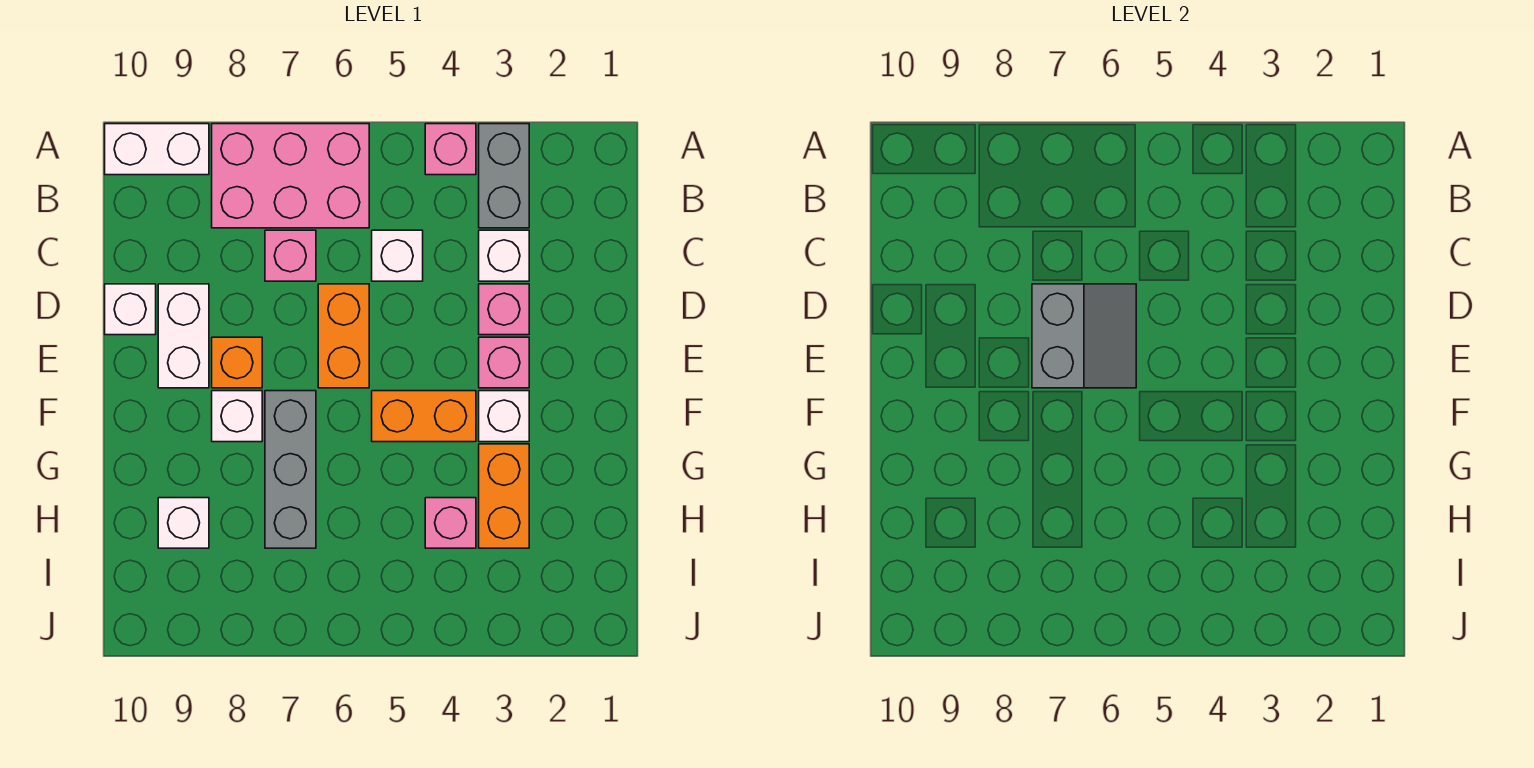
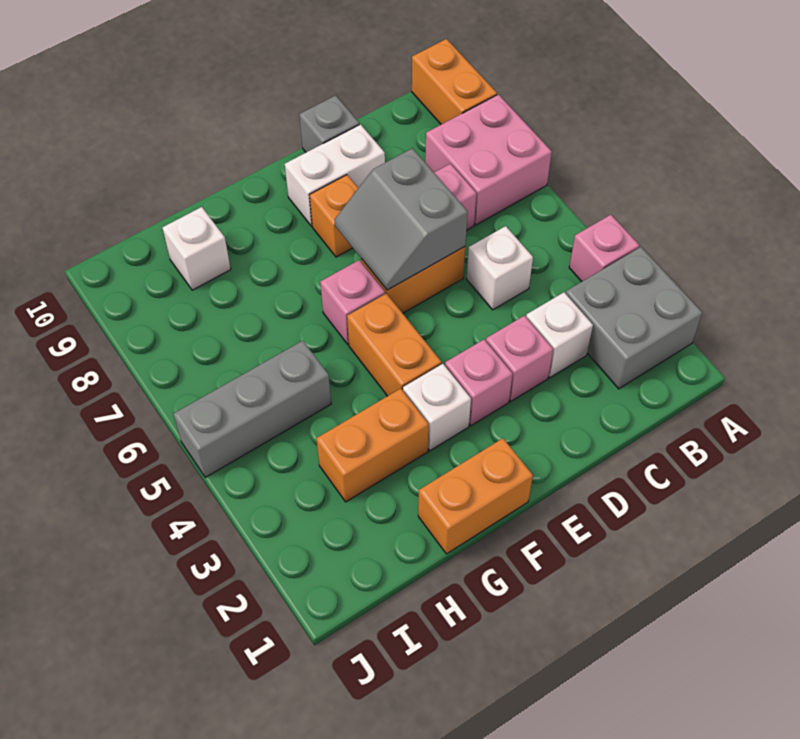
grey brick A3:B3 level 1 -> grey brick A2:B3 level 1
pink brick A6:B8 level 1 -> pink brick A7:B8 level 1
white brick A9:A10 level 1 -> orange brick A9:A10 level 1
grey slope D6:E7 level 2 top 7 -> grey slope D6:E7 level 2 top D
white brick D10 level 1 -> grey brick D10 level 1
none -> orange brick F1:G1 level 1
grey brick F7:H7 level 1 -> grey brick H5:J5 level 1
white brick F8 level 1 -> none
pink brick H4 level 1 -> pink brick F6 level 1

